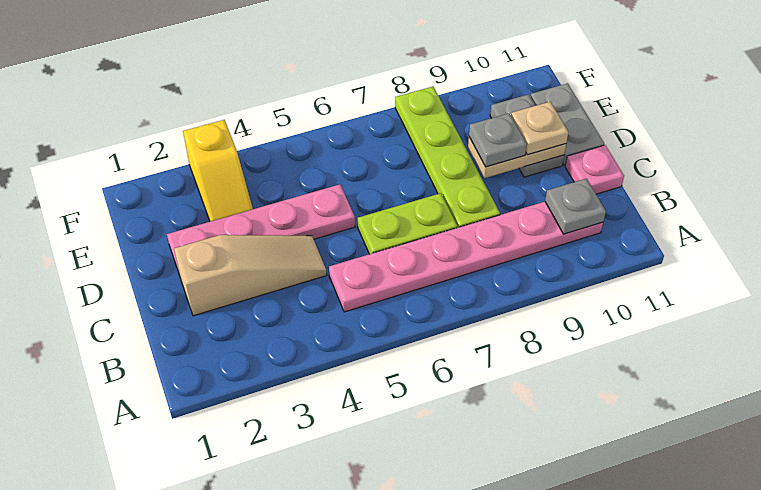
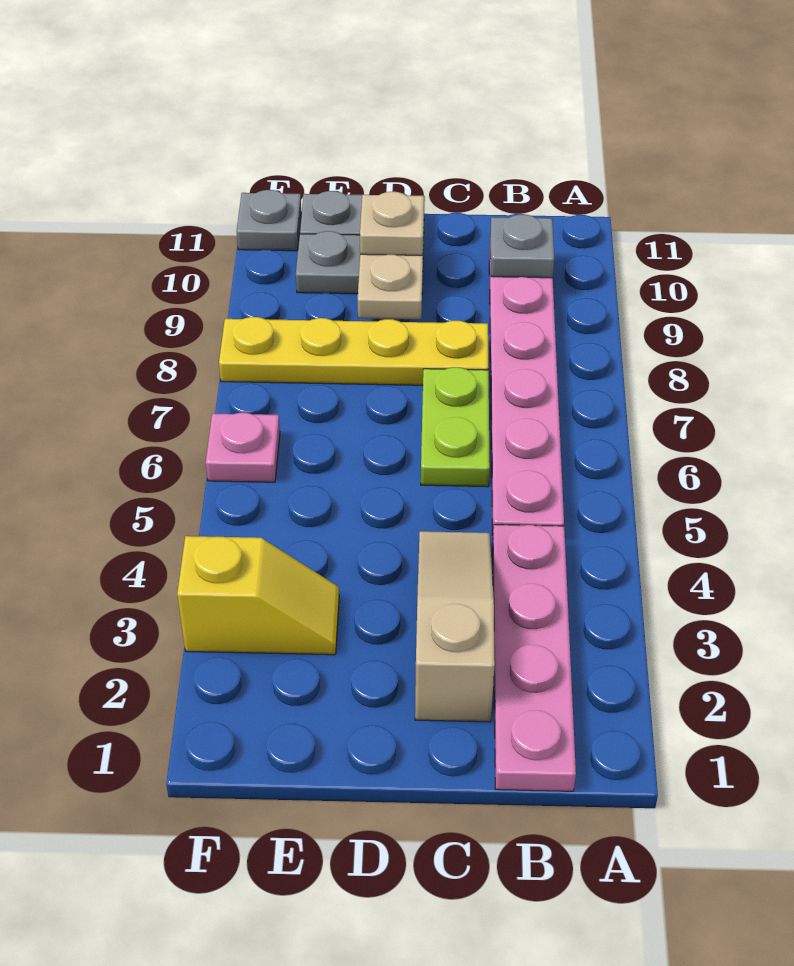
lime plate C8:F8 level 1 -> yellow plate C8:F8 level 1
pink plate C11 level 1 -> pink plate F6 level 1
pink plate D2:D5 level 1 -> pink plate B1:B4 level 1
grey plate D9 level 3 -> grey plate F11 level 1

